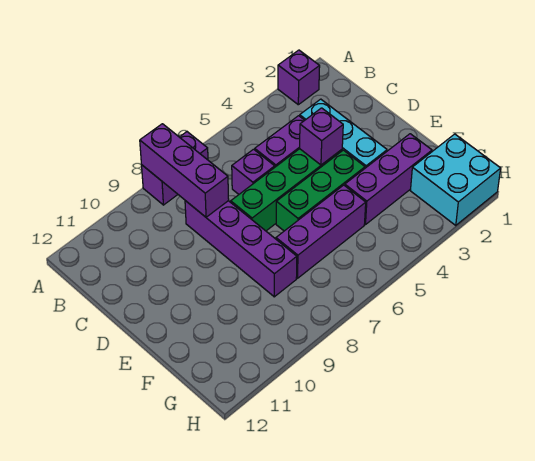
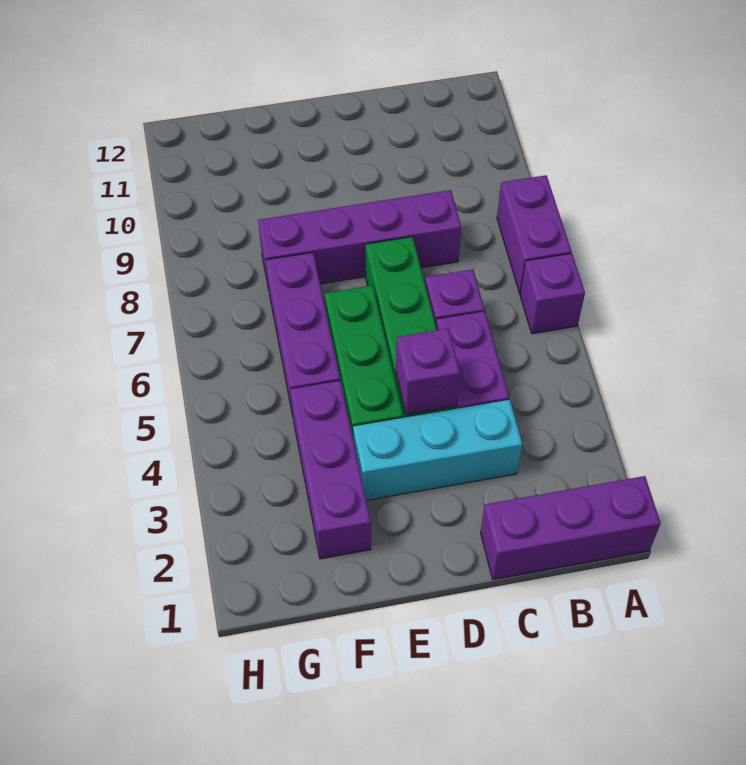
purple brick A2 level 1 -> purple brick A6 level 1
purple brick A8:C8 level 2 -> purple brick A1:C1 level 1
cyan brick G1:H2 level 1 -> none

